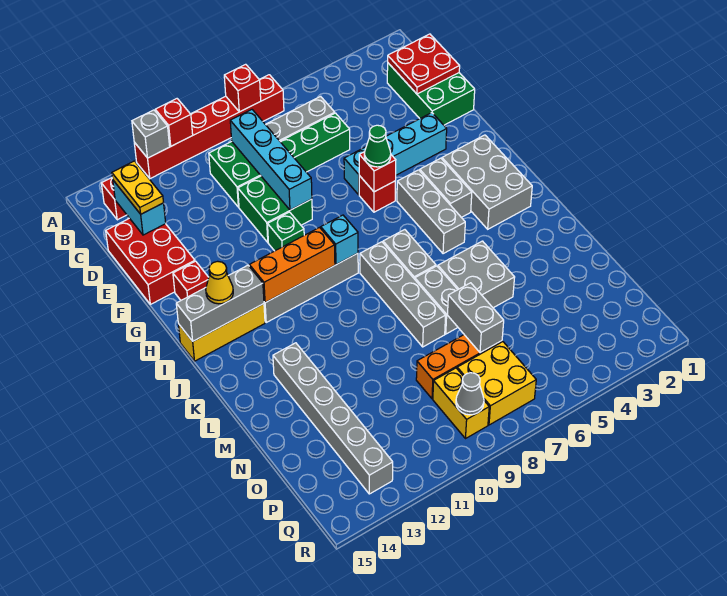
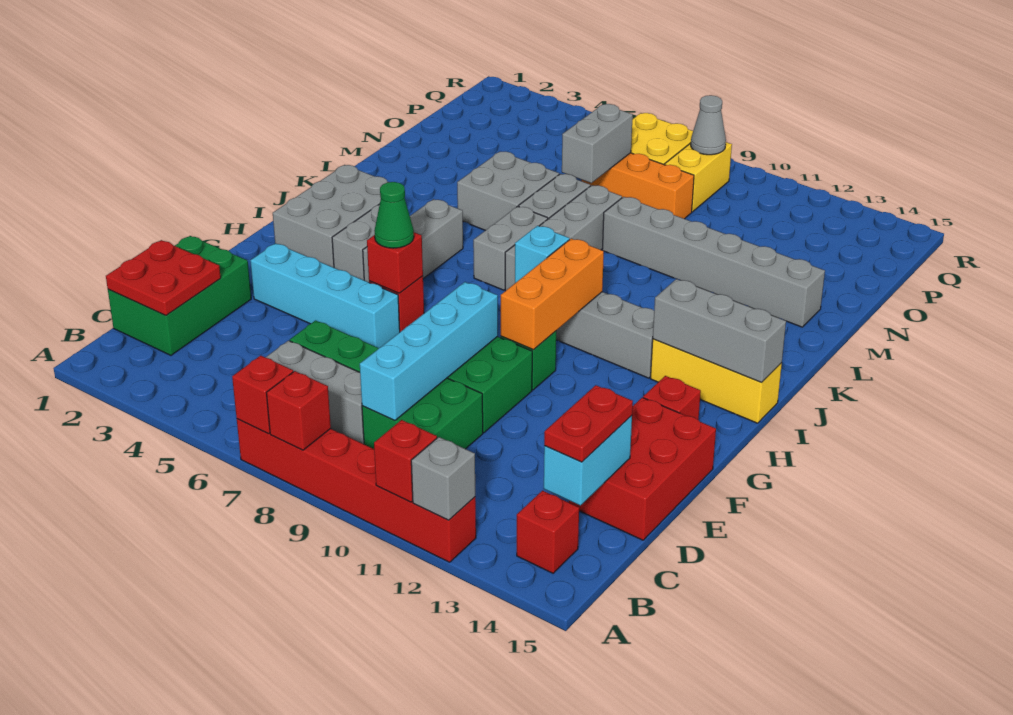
none -> red brick A7 level 2
yellow plate C14:D14 level 3 -> red plate C14:D14 level 3
orange brick I10:I12 level 2 -> orange brick G10:I10 level 2
yellow cone I14 level 3 -> none
grey brick L13:Q13 level 1 -> grey brick M9:M14 level 1

